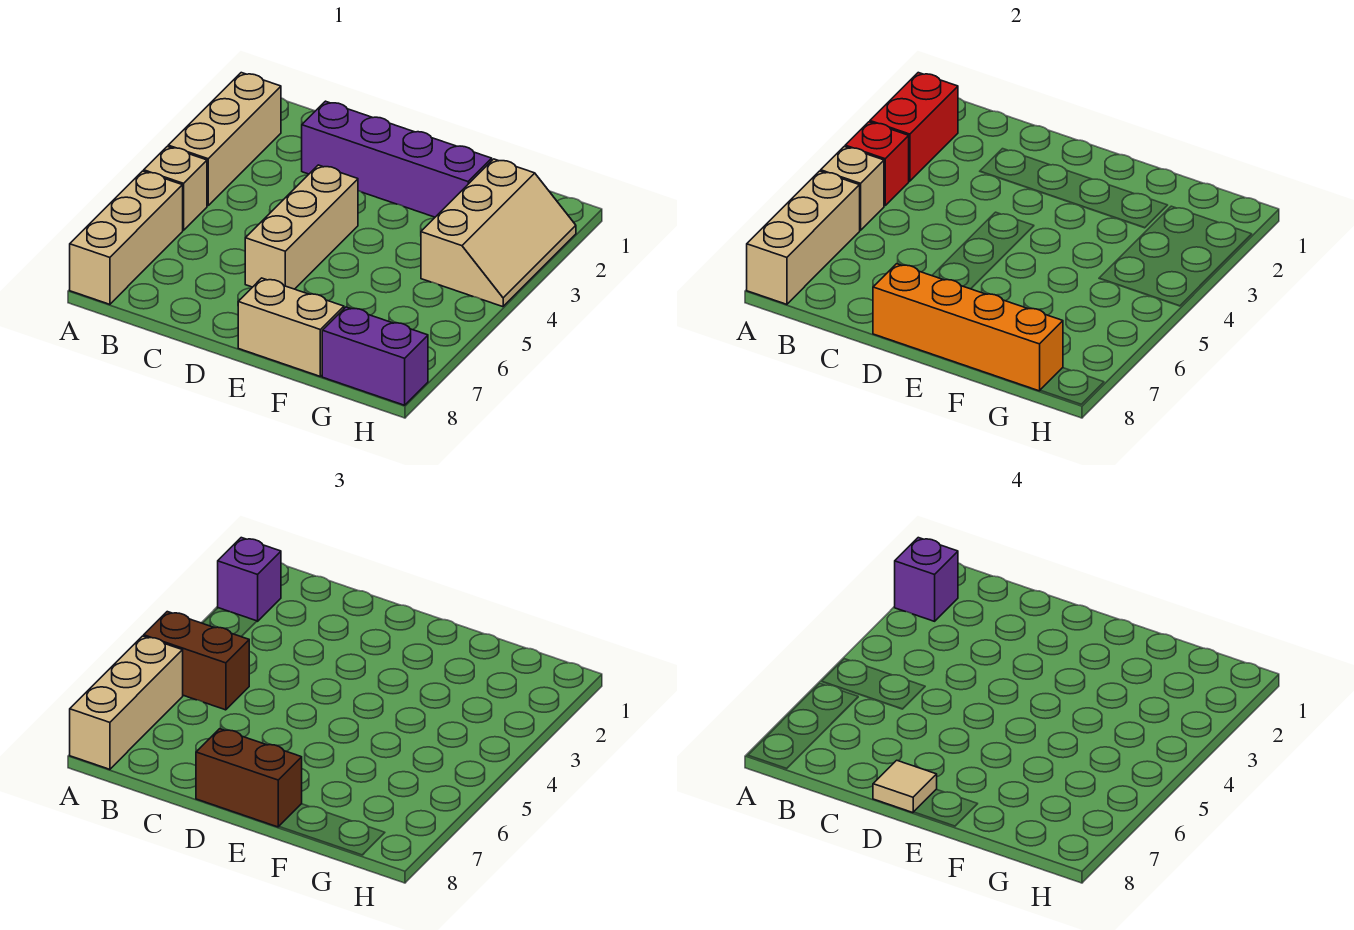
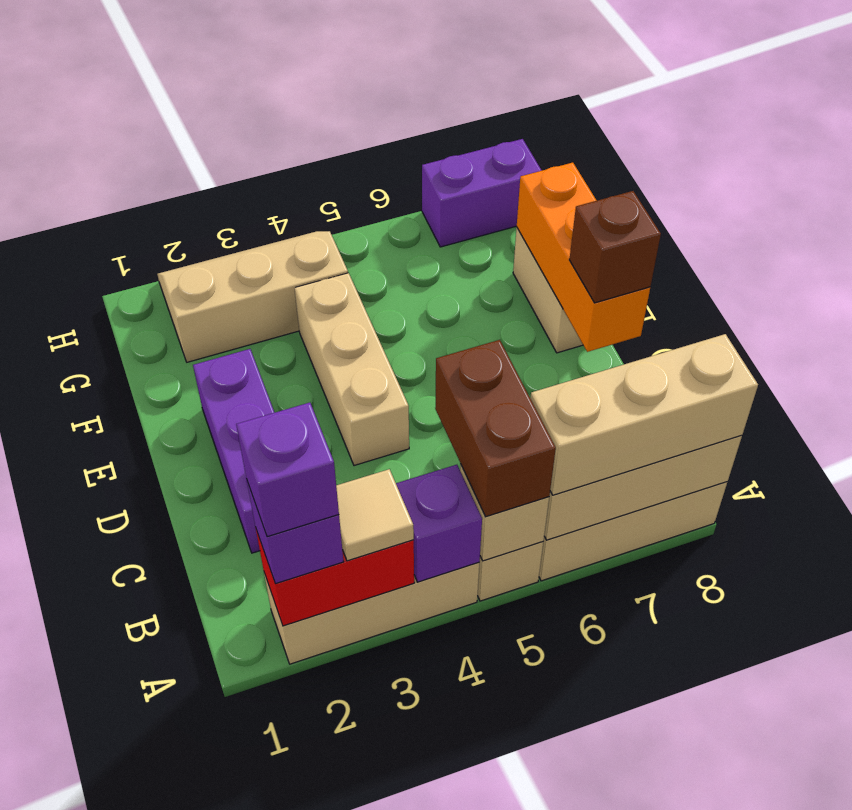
red brick A4 level 2 -> purple brick A4 level 2
purple brick C2:F2 level 1 -> purple brick C2:E2 level 1
tan brick D4:D6 level 1 -> tan brick D4:F4 level 1
orange brick D8:G8 level 2 -> orange brick D8:F8 level 2
brown brick D8:E8 level 3 -> brown brick D8 level 3
tan tile D8 level 4 -> tan tile A3 level 3
purple brick G8:H8 level 1 -> purple brick H7:H8 level 1

